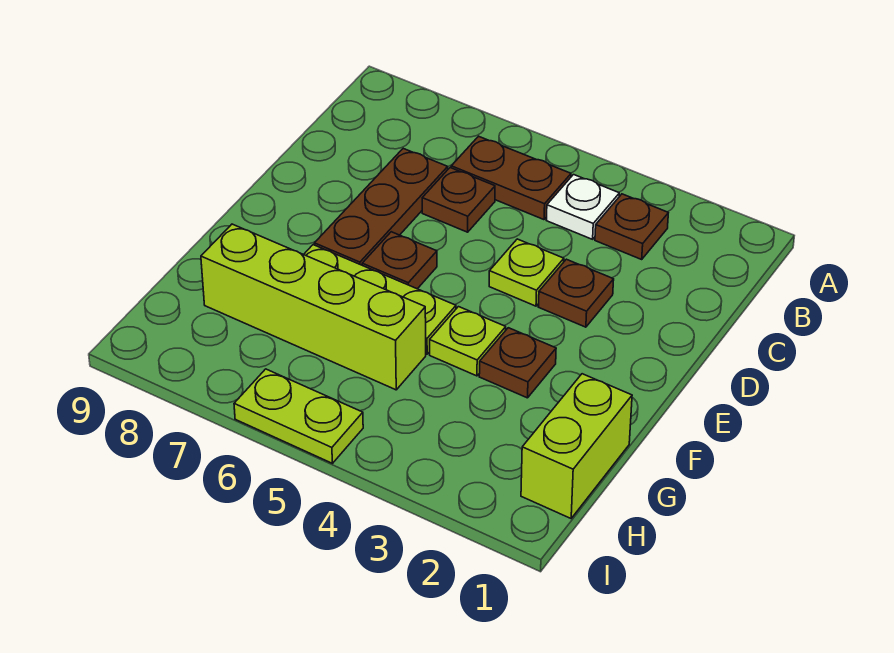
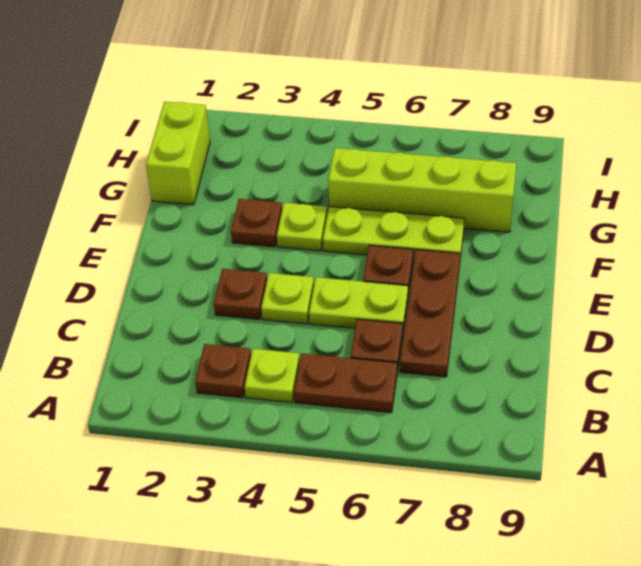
white plate B4 level 1 -> lime plate B4 level 1
lime plate I5:I6 level 1 -> lime plate D5:D6 level 1

